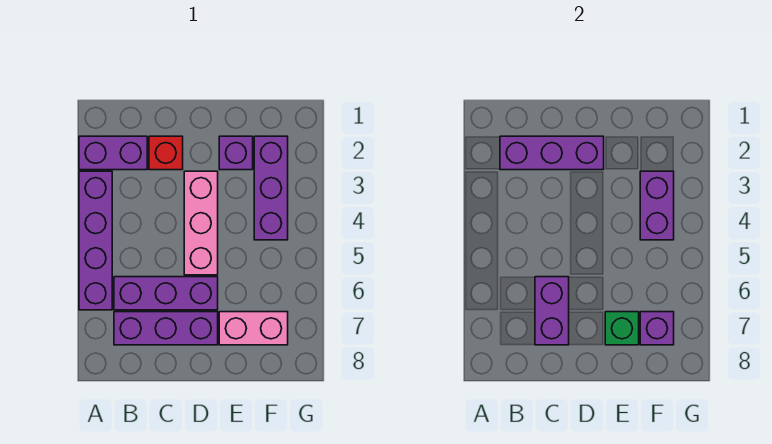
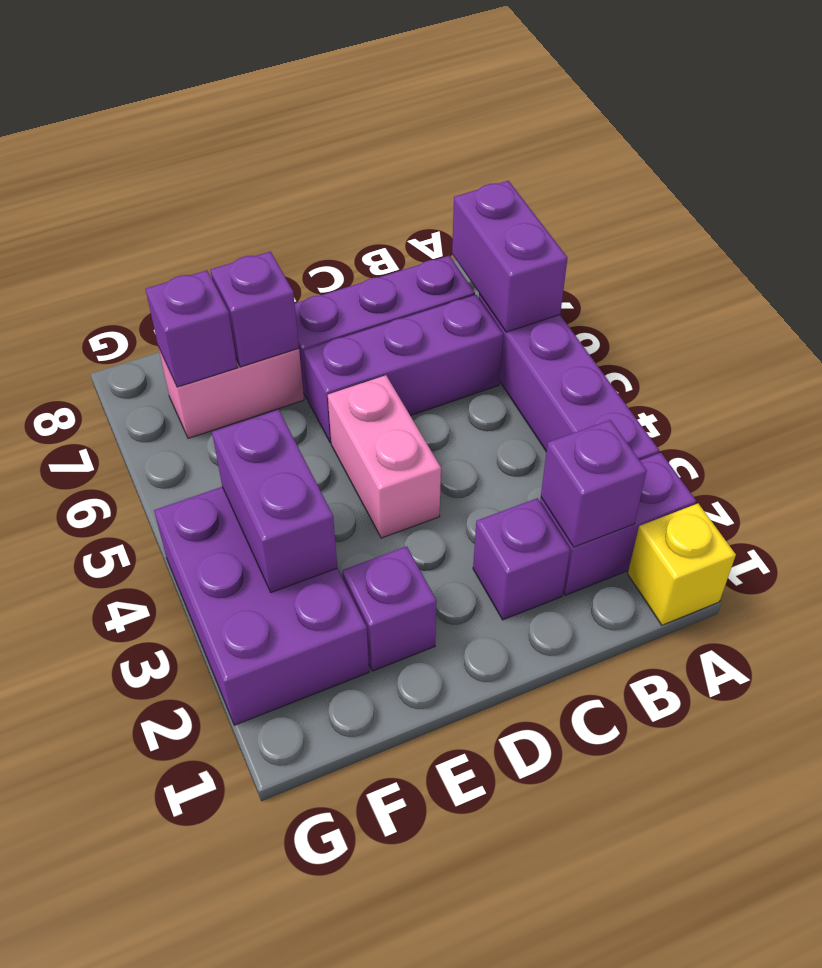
none -> yellow brick A1 level 1
purple brick B2:D2 level 2 -> purple brick B2 level 2
red brick C2 level 1 -> purple brick C2 level 1
purple brick C6:C7 level 2 -> purple brick A6:A7 level 2
pink brick D3:D5 level 1 -> pink brick D4:D5 level 1
green brick E7 level 2 -> purple brick E7 level 2
purple brick F2:F4 level 1 -> purple brick F2:G4 level 1

